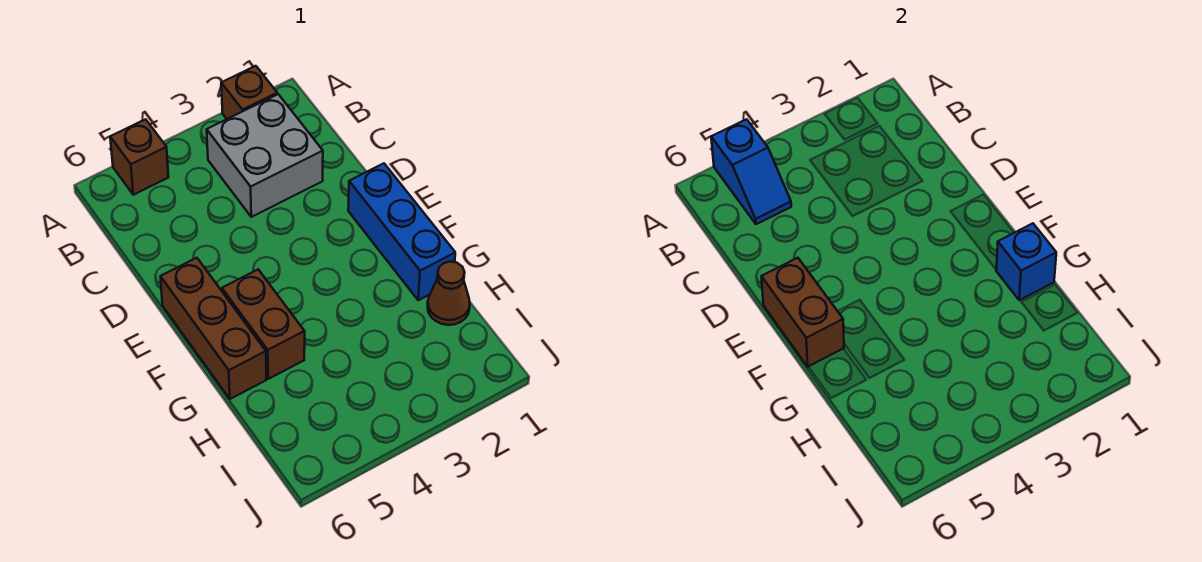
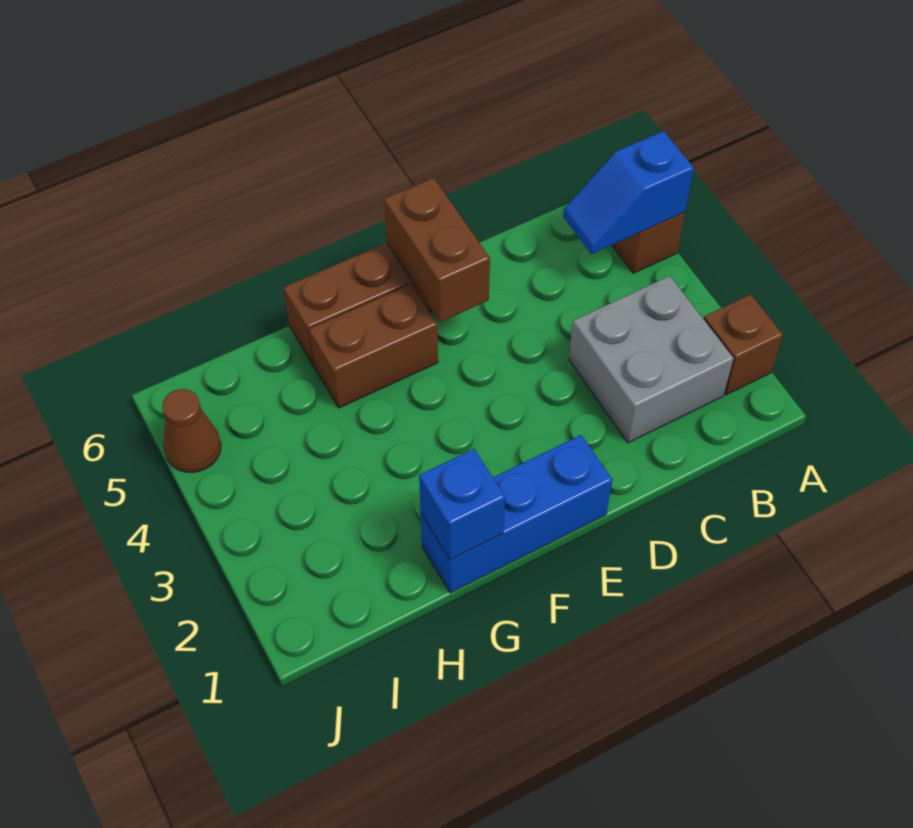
brown brick E6:F6 level 2 -> brown brick E5:E6 level 2
brown cone H1 level 1 -> brown cone J5 level 1

